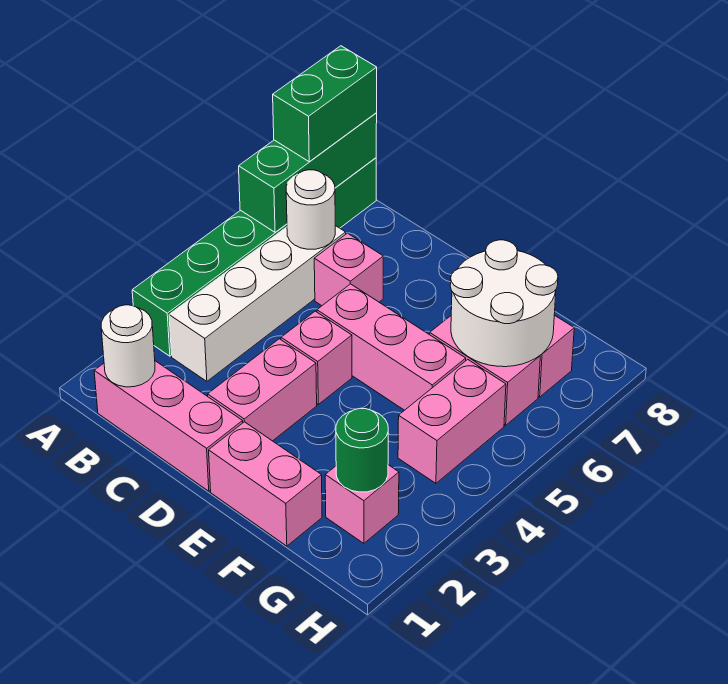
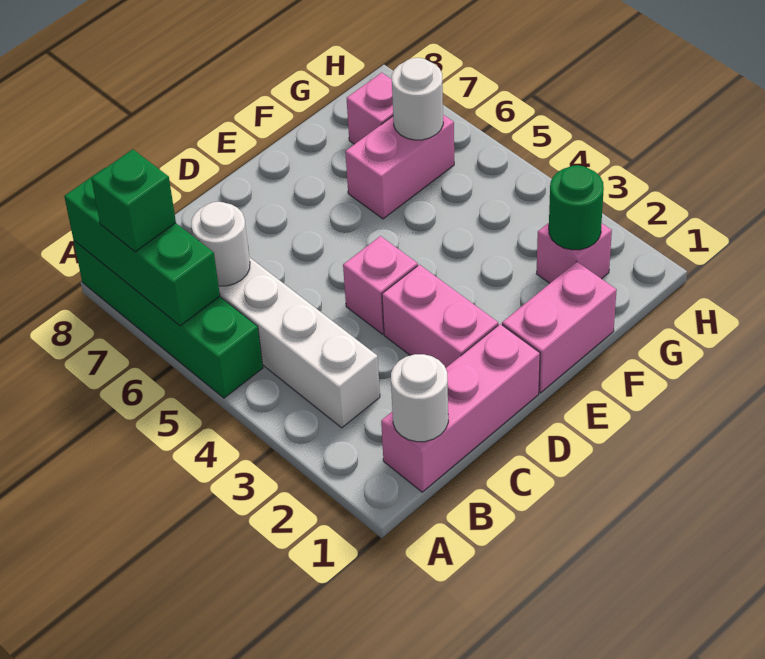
green brick A3:A8 level 1 -> green brick A5:A8 level 1
green brick A7:A8 level 3 -> green brick A7 level 3
pink brick C6 level 1 -> none
pink brick D5:F5 level 1 -> none
white round brick F6:G7 level 2 -> white round brick G6 level 2
pink brick G4:G5 level 1 -> none

